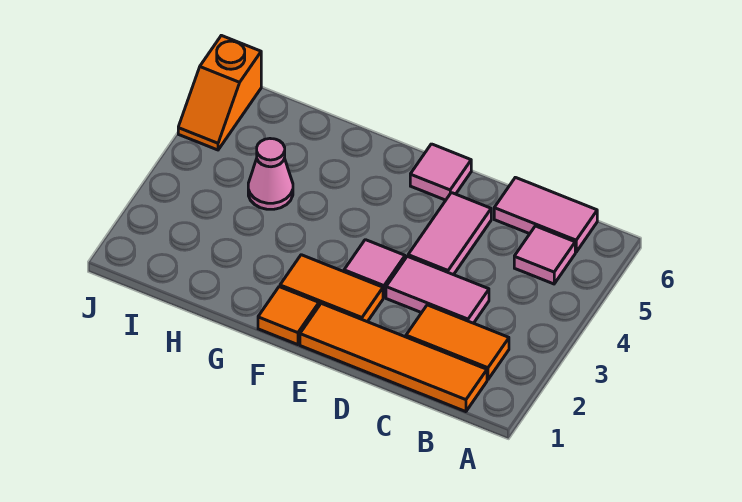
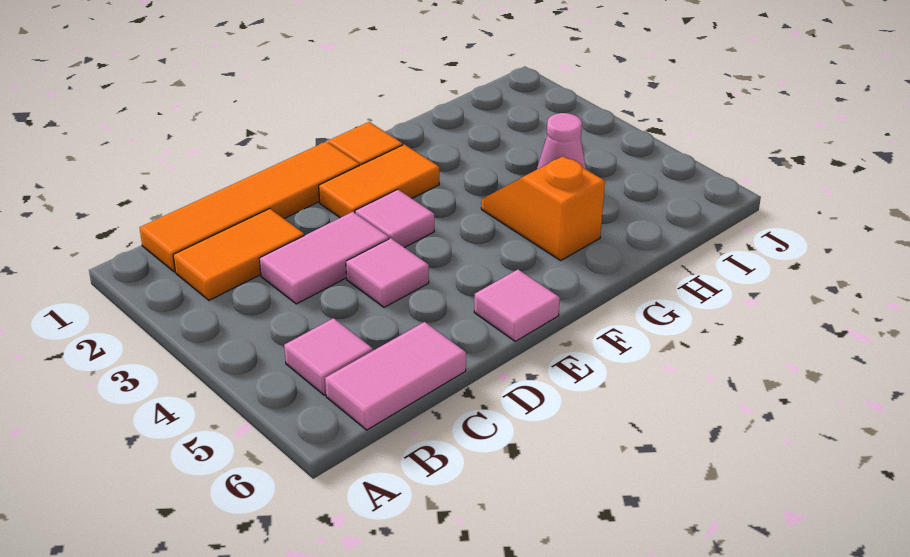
pink tile D4:D5 level 1 -> pink tile D4 level 1
orange slope J5:J6 level 1 top 6 -> orange slope G4:G5 level 1 top 5

